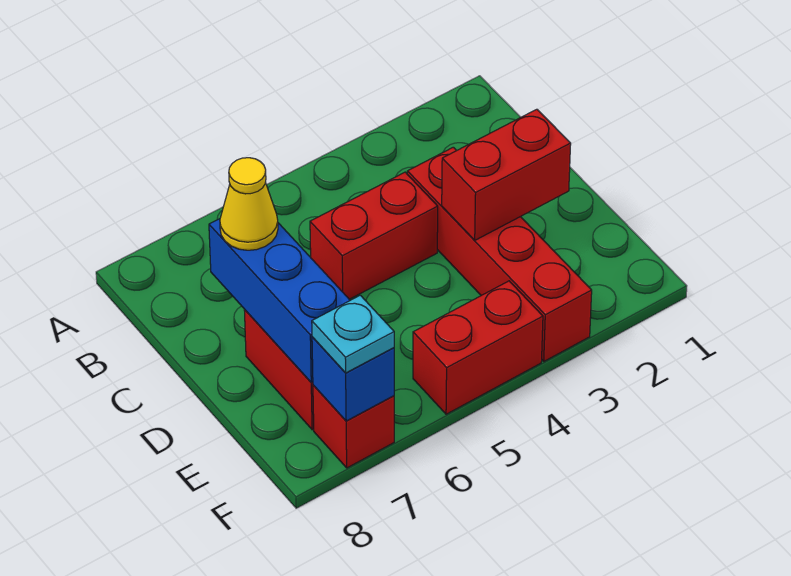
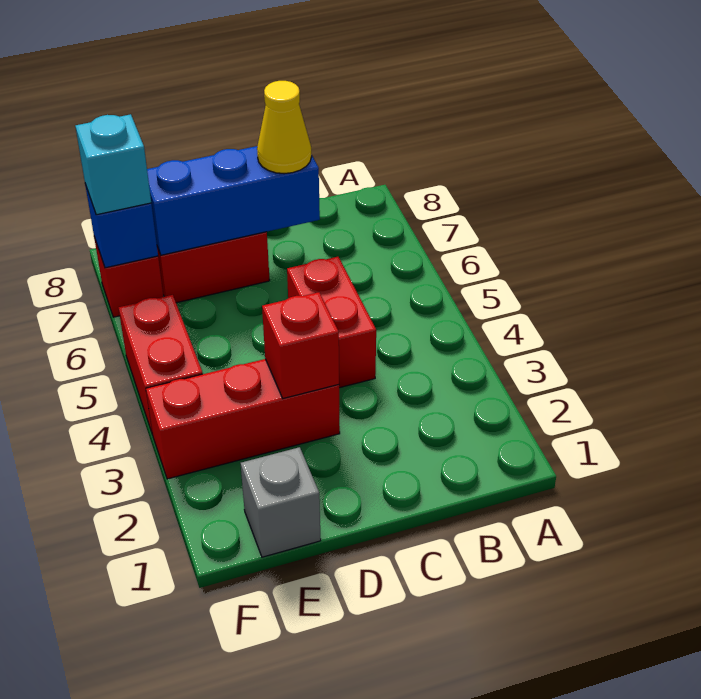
red brick C3:F3 level 1 -> red brick D3:F3 level 1
red brick D2:D3 level 2 -> red brick D3 level 2
none -> grey brick E1 level 1
cyan plate F7 level 3 -> cyan brick F7 level 3

